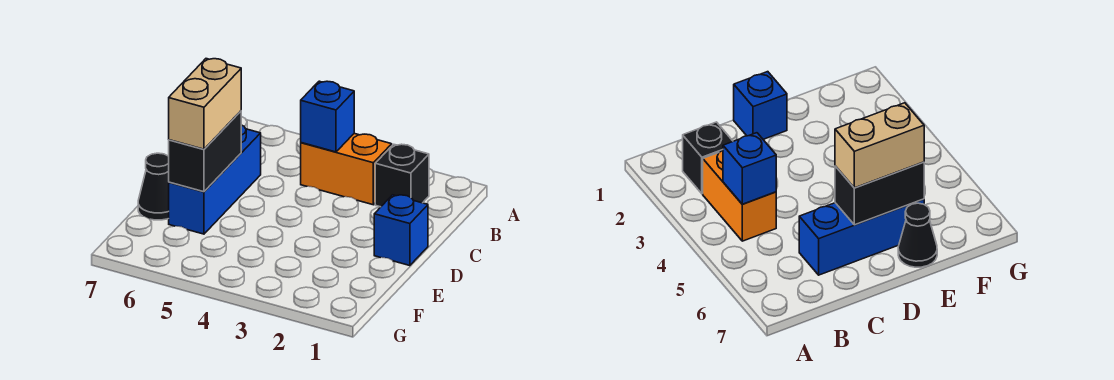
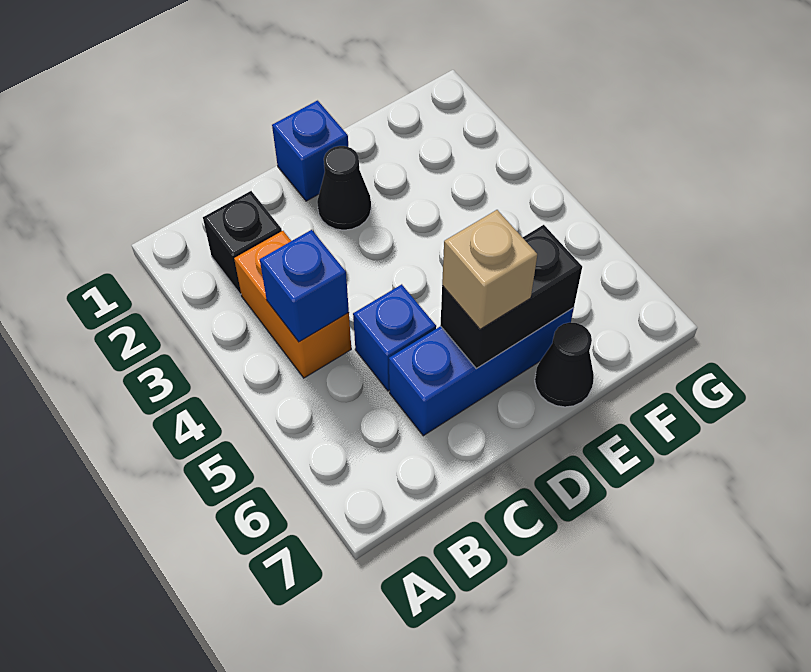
none -> blue brick C5 level 1
none -> black cone D2 level 1
tan brick D6:E6 level 3 -> tan brick D6 level 3

